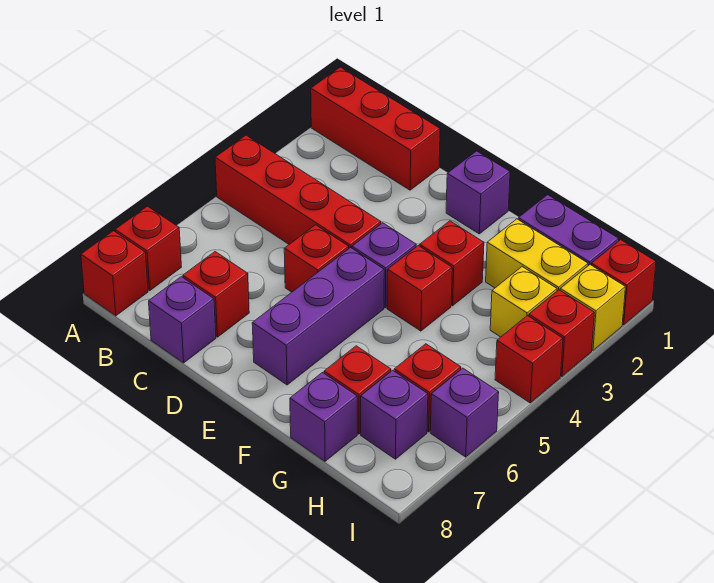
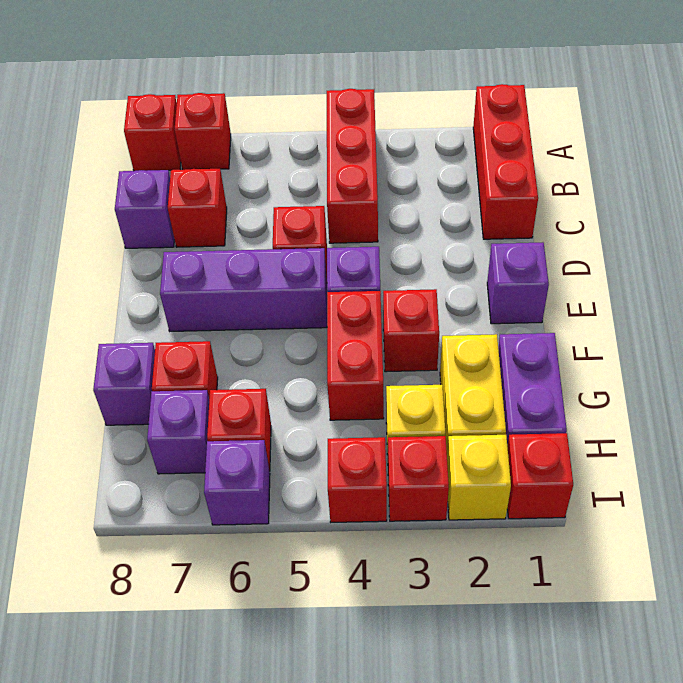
red brick A4:D4 level 1 -> red brick A4:C4 level 1
red brick F4 level 1 -> red brick F4:G4 level 1

